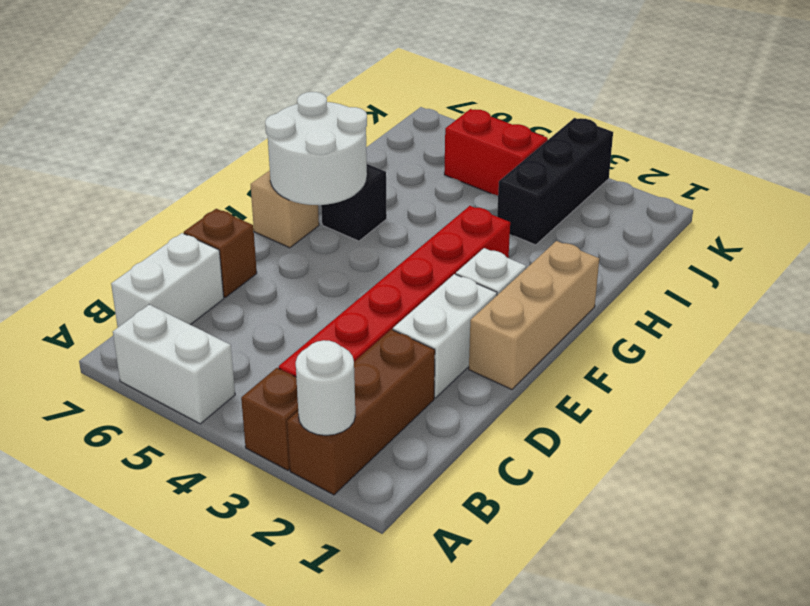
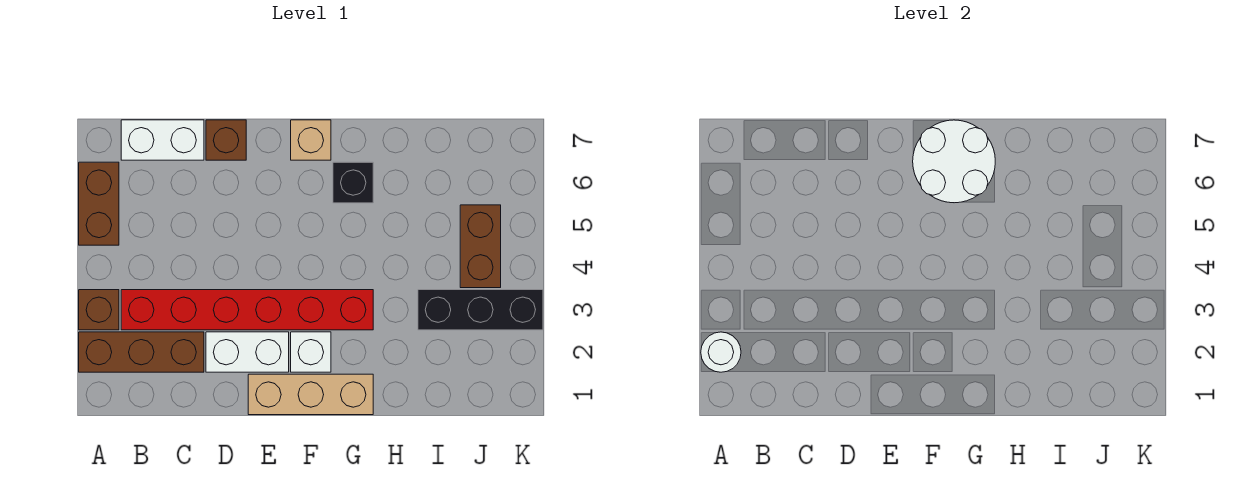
white brick A5:A6 level 1 -> brown brick A5:A6 level 1
red brick J4:J5 level 1 -> brown brick J4:J5 level 1

